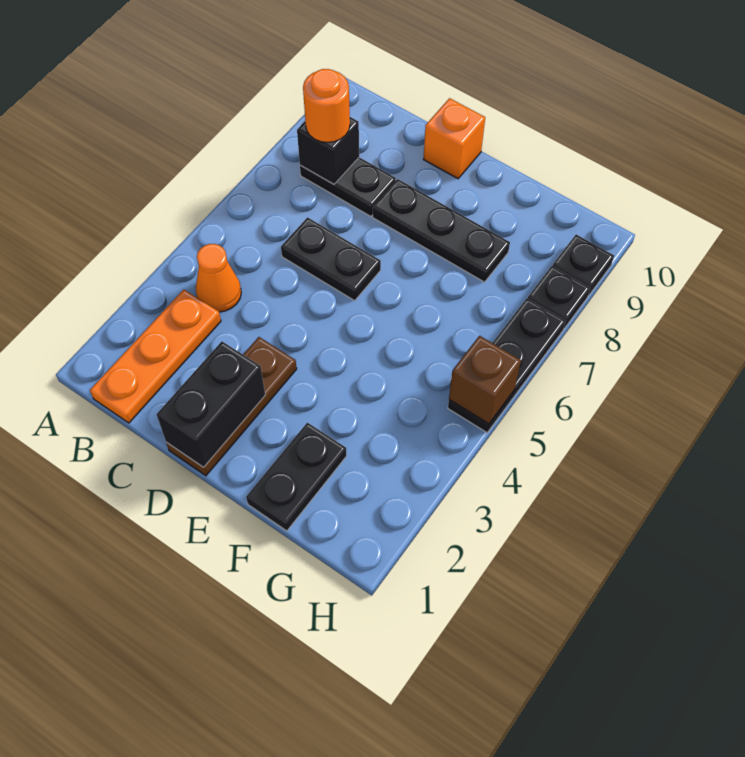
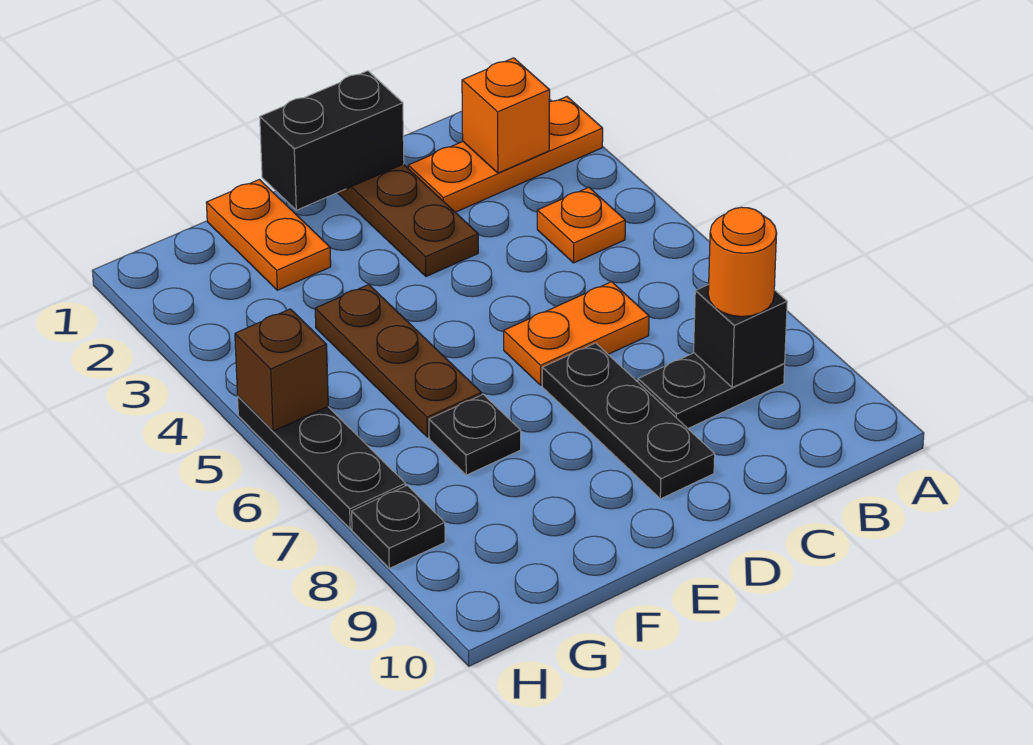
orange plate B1:B3 level 1 -> orange plate A2:C2 level 1
orange cone B4 level 1 -> orange plate B4 level 1
black plate C6:D6 level 1 -> orange plate C6:D6 level 1
black brick D1:D2 level 2 -> black brick D1:E1 level 2
black plate D8:F8 level 1 -> black plate D7:D9 level 1
orange brick D10 level 1 -> orange brick B2 level 2
black plate F1:F2 level 1 -> orange plate F1:F2 level 1
none -> brown plate F4:F6 level 1
black plate H9 level 1 -> black plate F7 level 1

